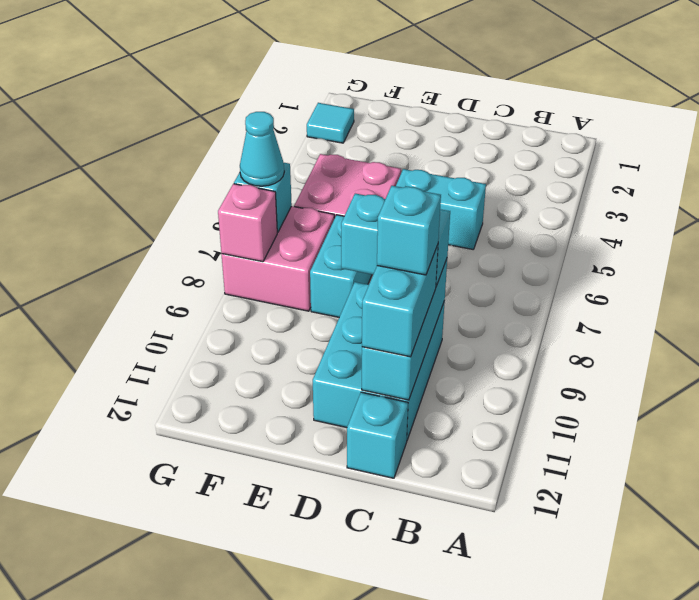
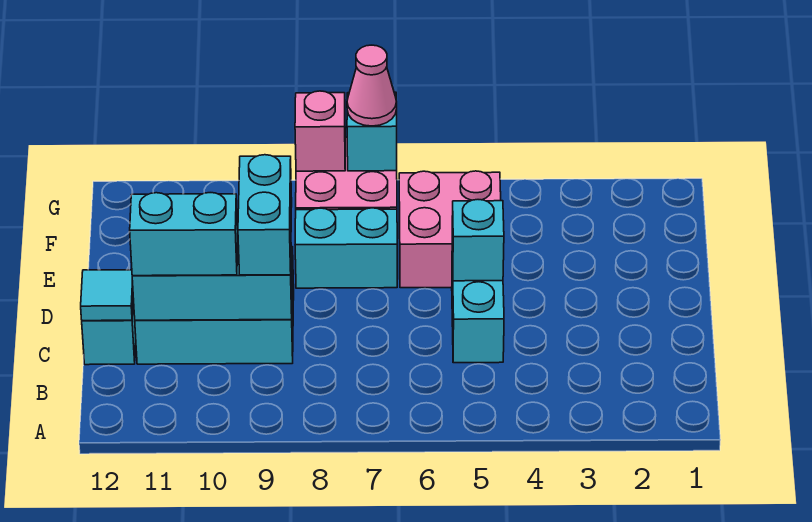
cyan brick C10 level 4 -> cyan brick D5 level 2
cyan tile G2 level 1 -> cyan tile C12 level 2
cyan cone G7 level 3 -> pink cone G7 level 3

